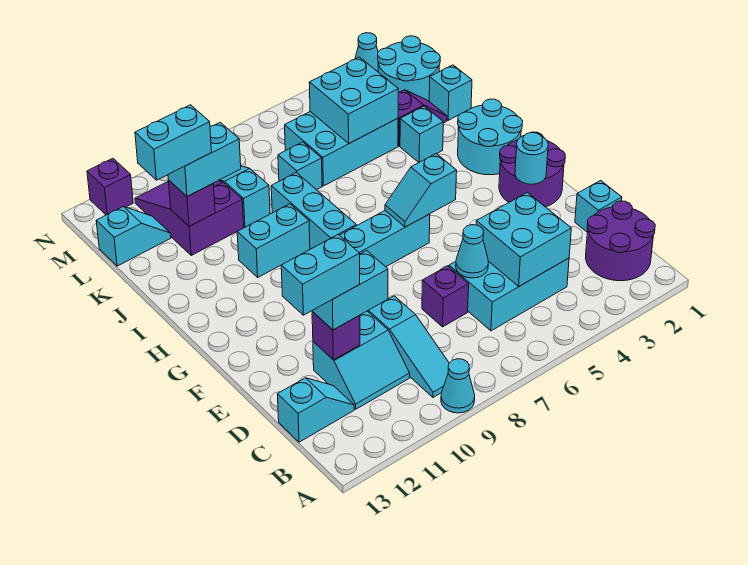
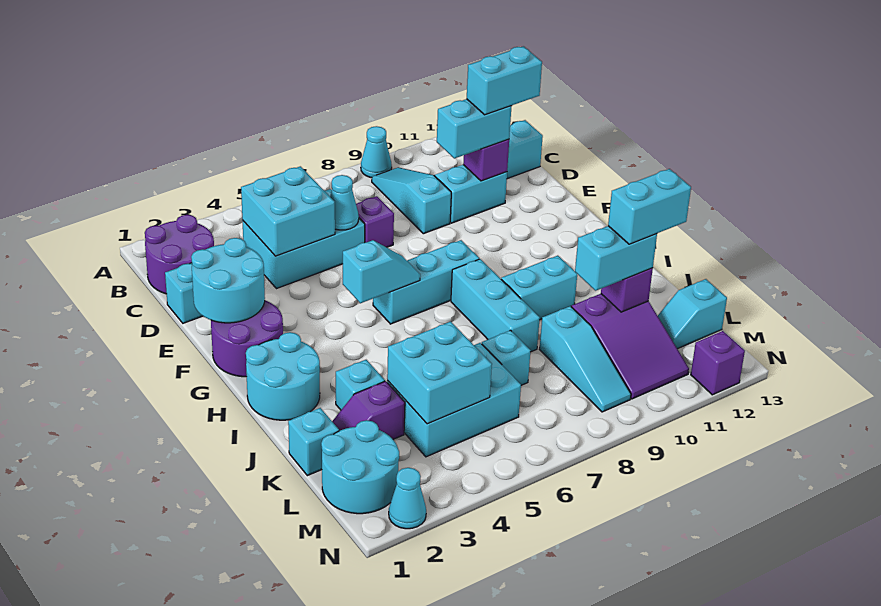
cyan round brick F2 level 2 -> cyan round brick E1:F2 level 2

